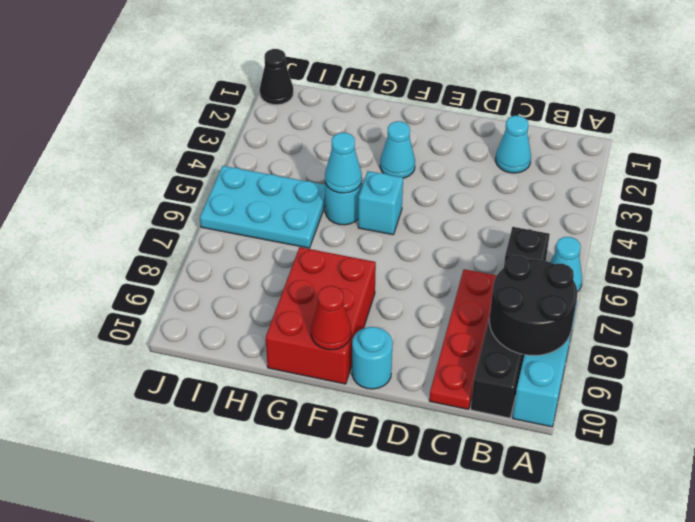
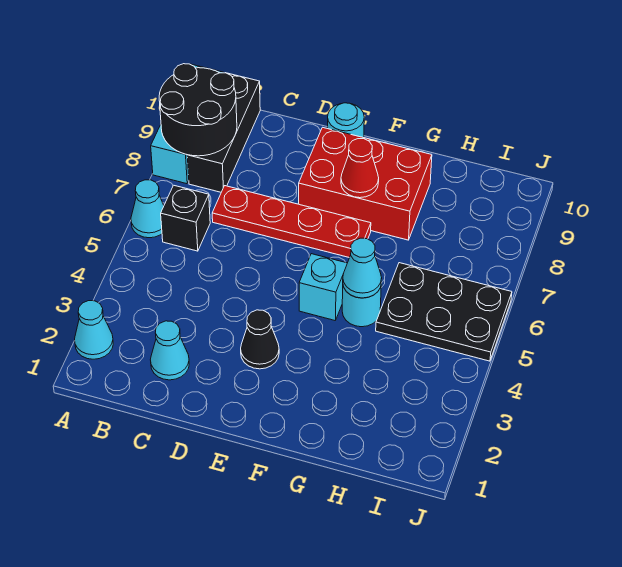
red plate C7:C10 level 1 -> red plate C7:F7 level 1
cyan cone F3 level 1 -> cyan cone A2 level 1
red brick F8:G10 level 1 -> red brick E8:G9 level 1
red cone F10 level 2 -> red cone F8 level 2
cyan plate H5:J6 level 1 -> black plate H5:J6 level 1
black cone J1 level 1 -> black cone E3 level 1

